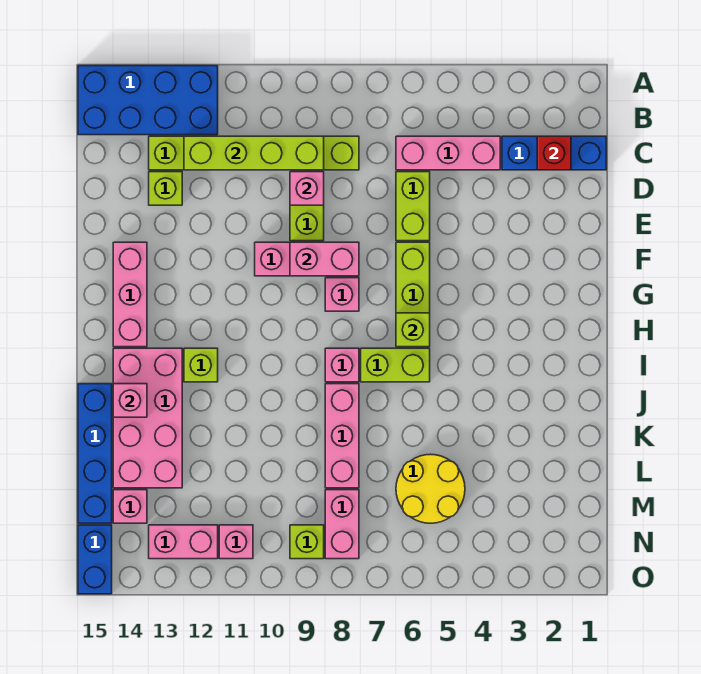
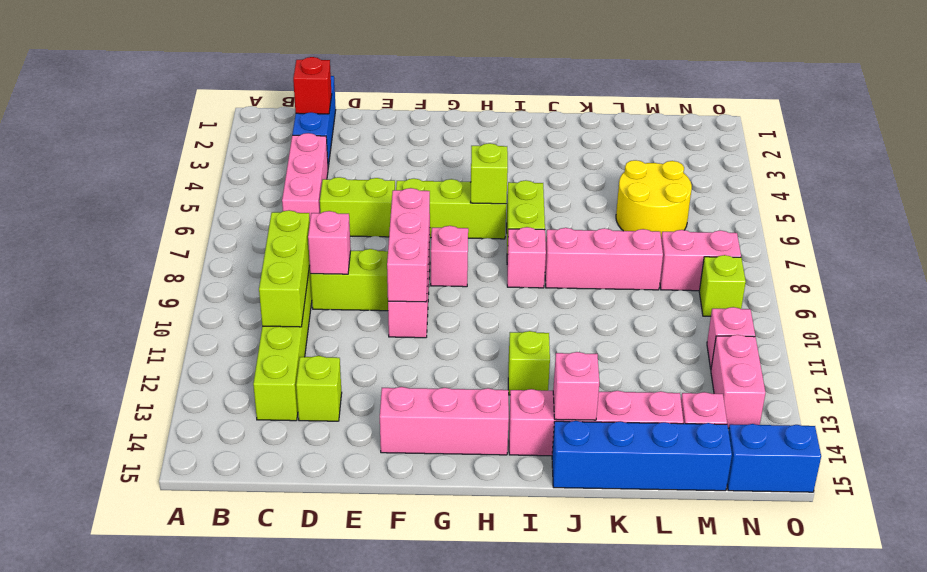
blue brick A12:B15 level 1 -> none
lime brick C9:C12 level 2 -> lime brick C9:C11 level 2
pink brick F8:F9 level 2 -> pink brick F8:F10 level 2
pink brick I13:L14 level 1 -> pink brick I14:L14 level 1

